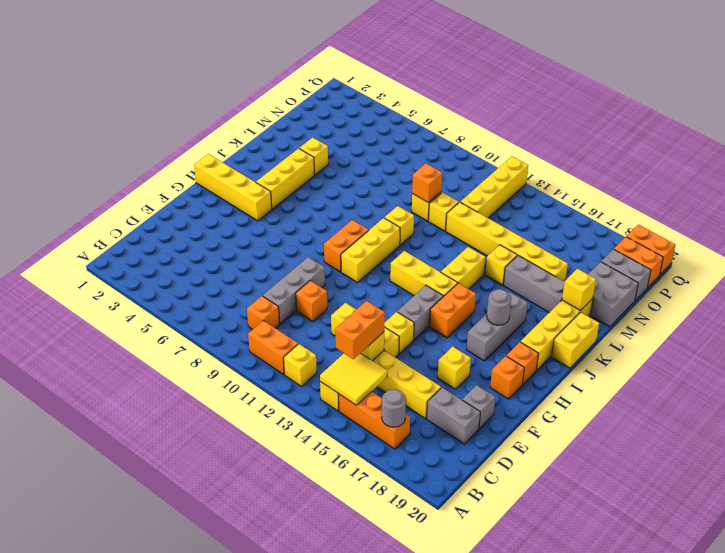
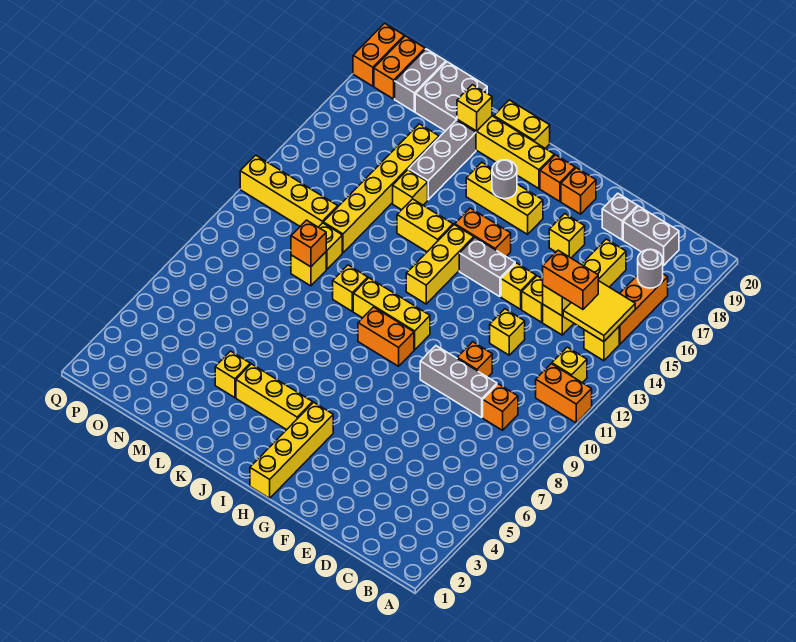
orange brick B10:B11 level 1 -> orange brick A11:B11 level 1
grey brick D18:D19 level 1 -> grey brick C19:D19 level 1
grey brick H17:J17 level 1 -> yellow brick H17:J17 level 1

